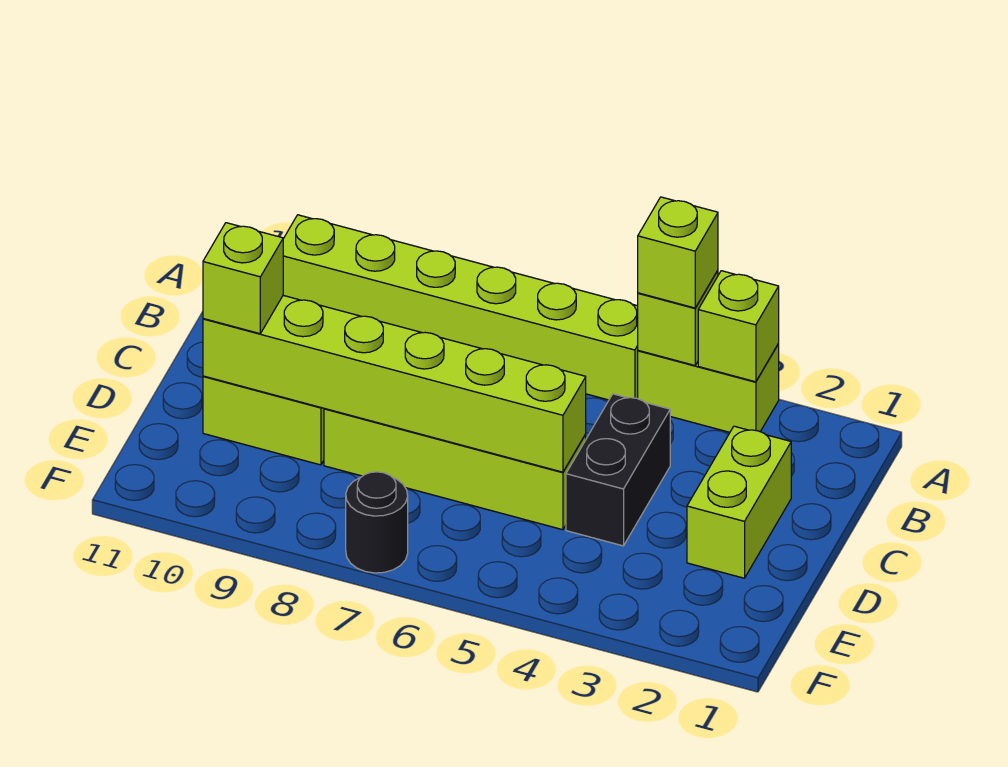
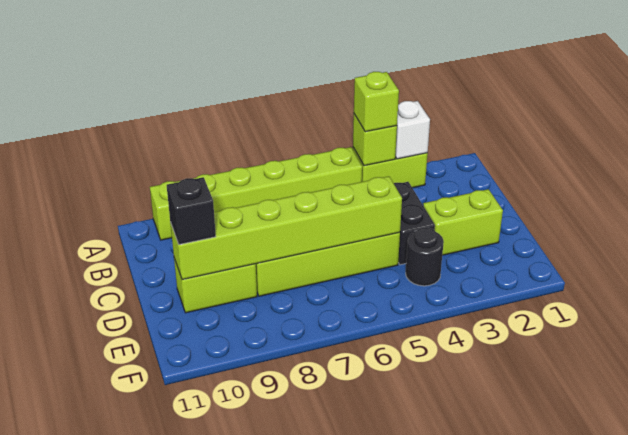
lime brick A3 level 2 -> white brick A3 level 2
lime brick C2:D2 level 1 -> lime brick D2:D3 level 1
lime brick D10 level 3 -> black brick D10 level 3
black round brick F7 level 1 -> black round brick E4 level 1

